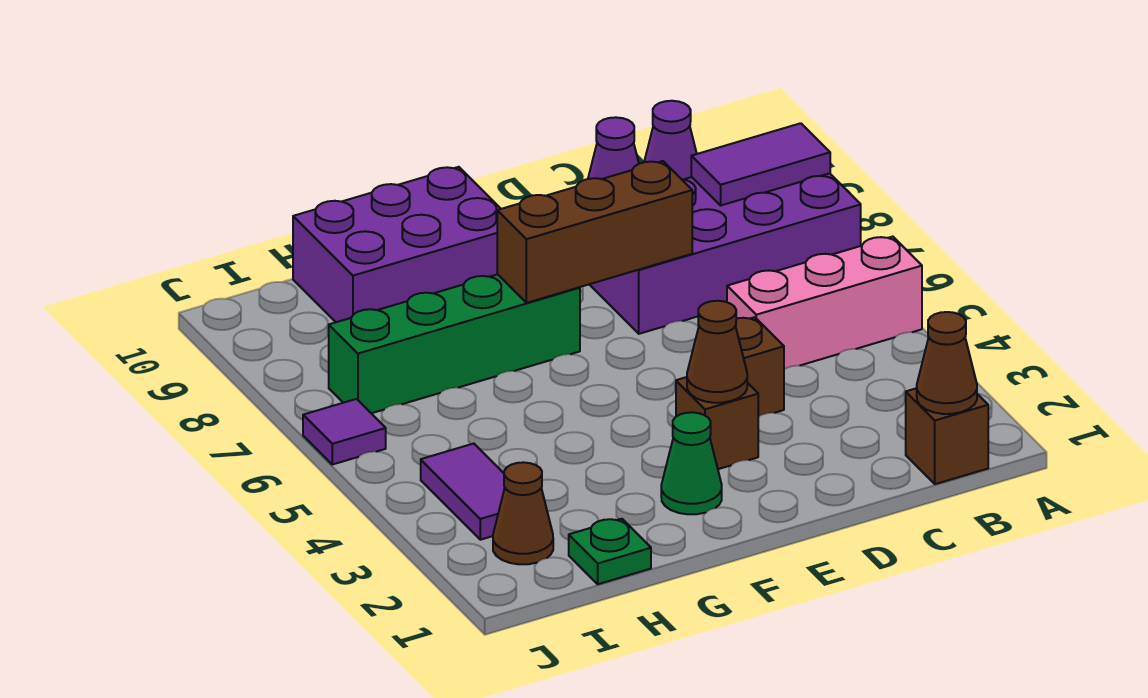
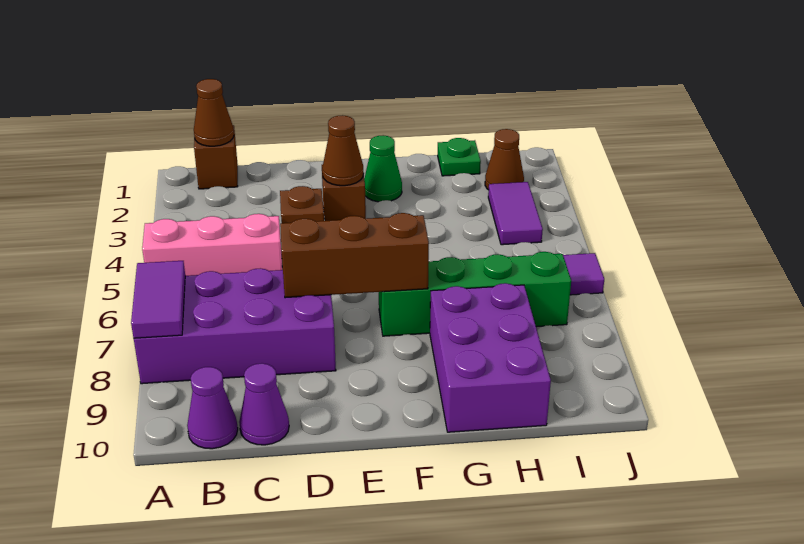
purple tile A8:B8 level 2 -> purple tile A7:A8 level 2
purple brick F9:H10 level 1 -> purple brick G8:H10 level 1

